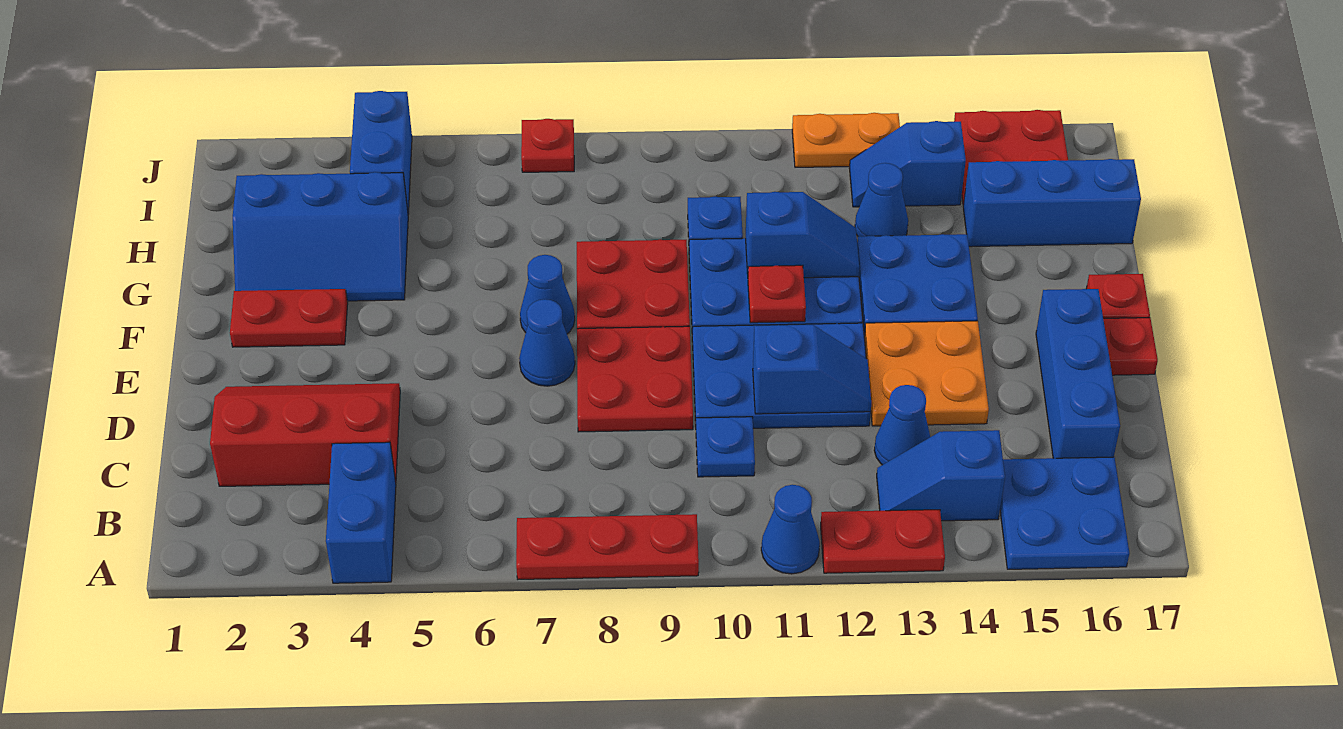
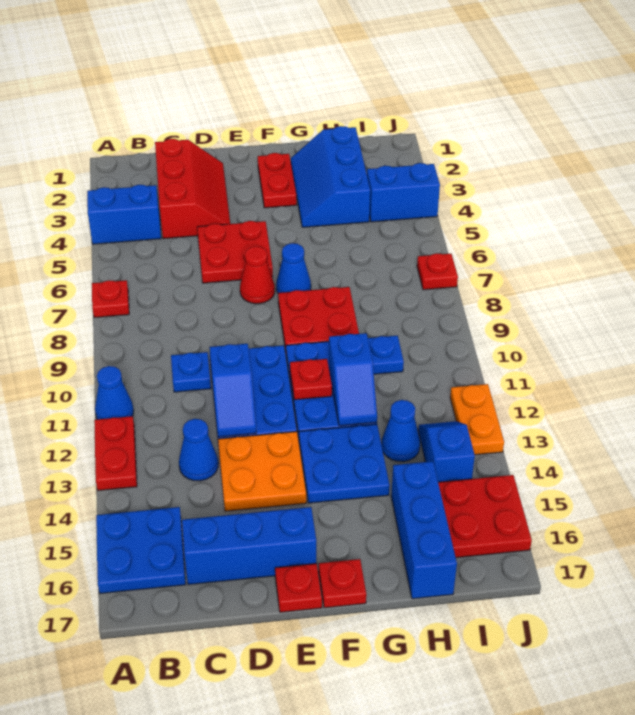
red plate A7:A9 level 1 -> red plate A7 level 1
blue slope B13:B14 level 1 top 14 -> none
red plate D8:E9 level 1 -> red plate D5:E6 level 1
blue cone E7 level 1 -> red cone E7 level 1

